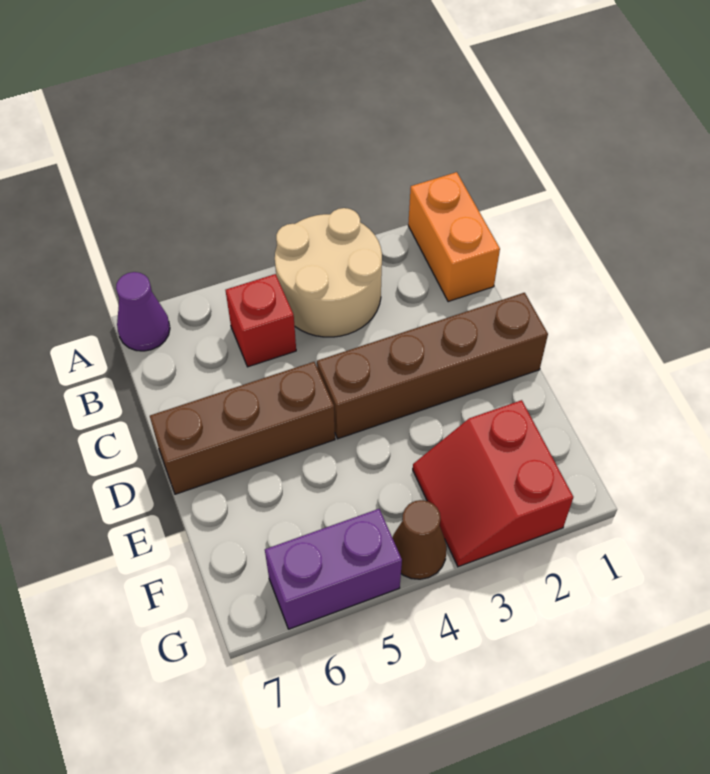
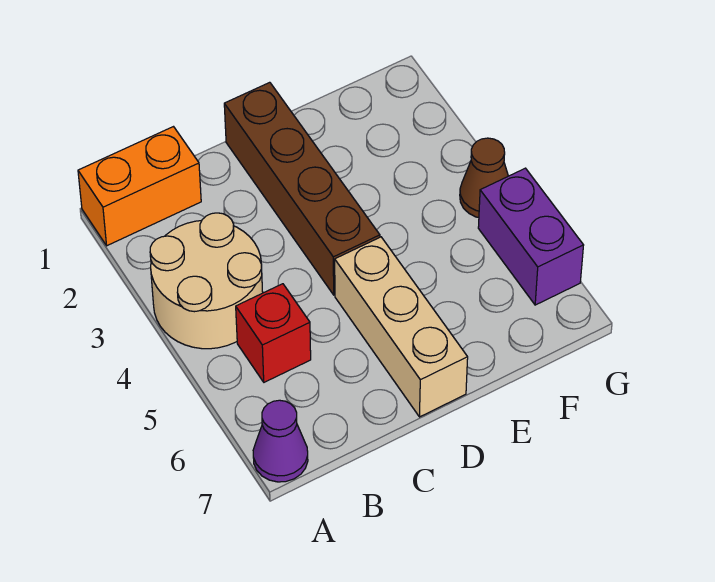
brown brick D5:D7 level 1 -> tan brick D5:D7 level 1
red slope F2:G3 level 1 top 2 -> none

